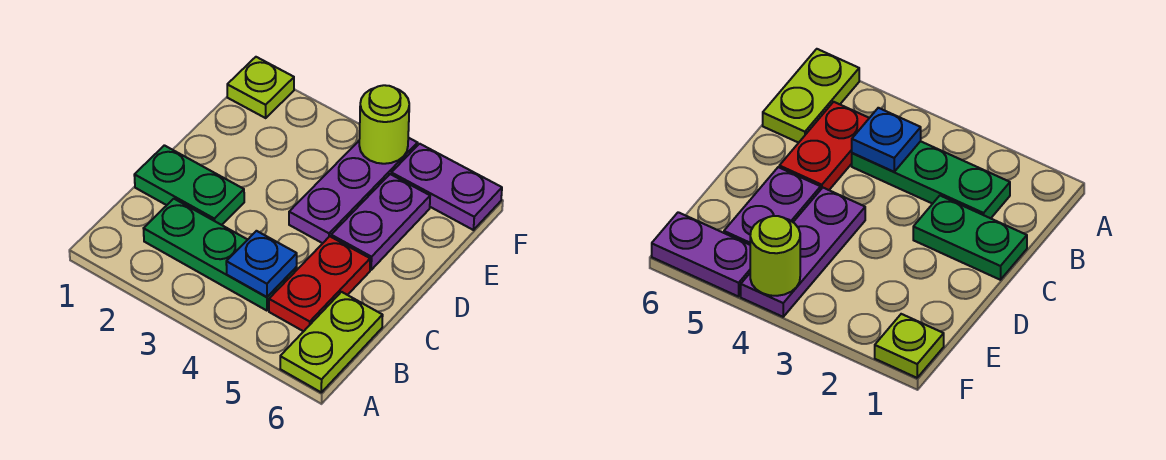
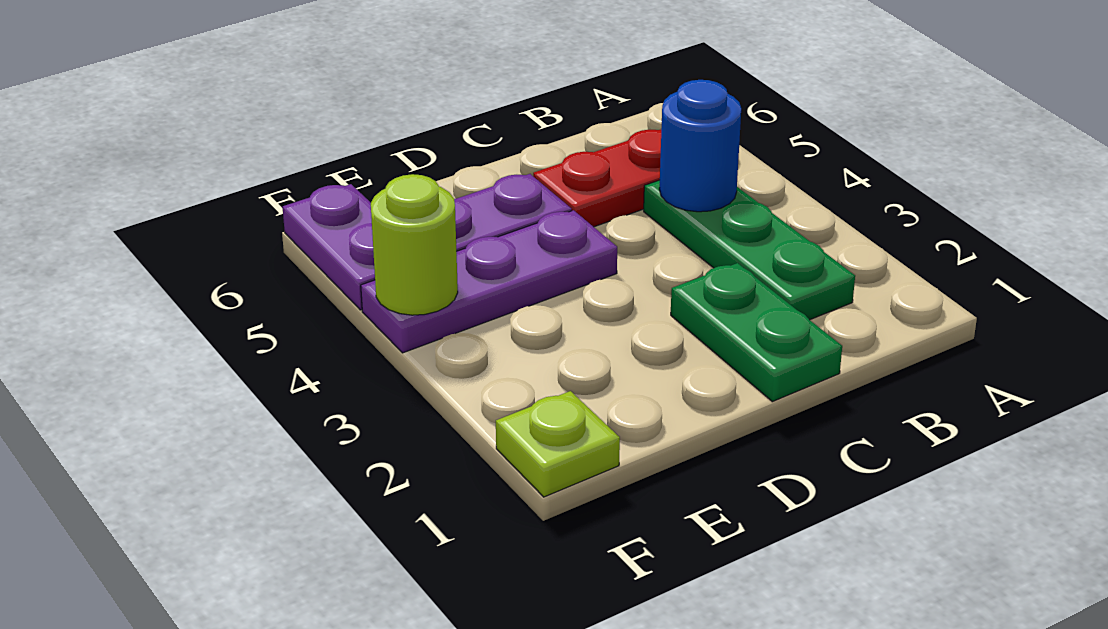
lime plate A6:B6 level 1 -> none
blue plate B4 level 2 -> blue round brick B4 level 2

